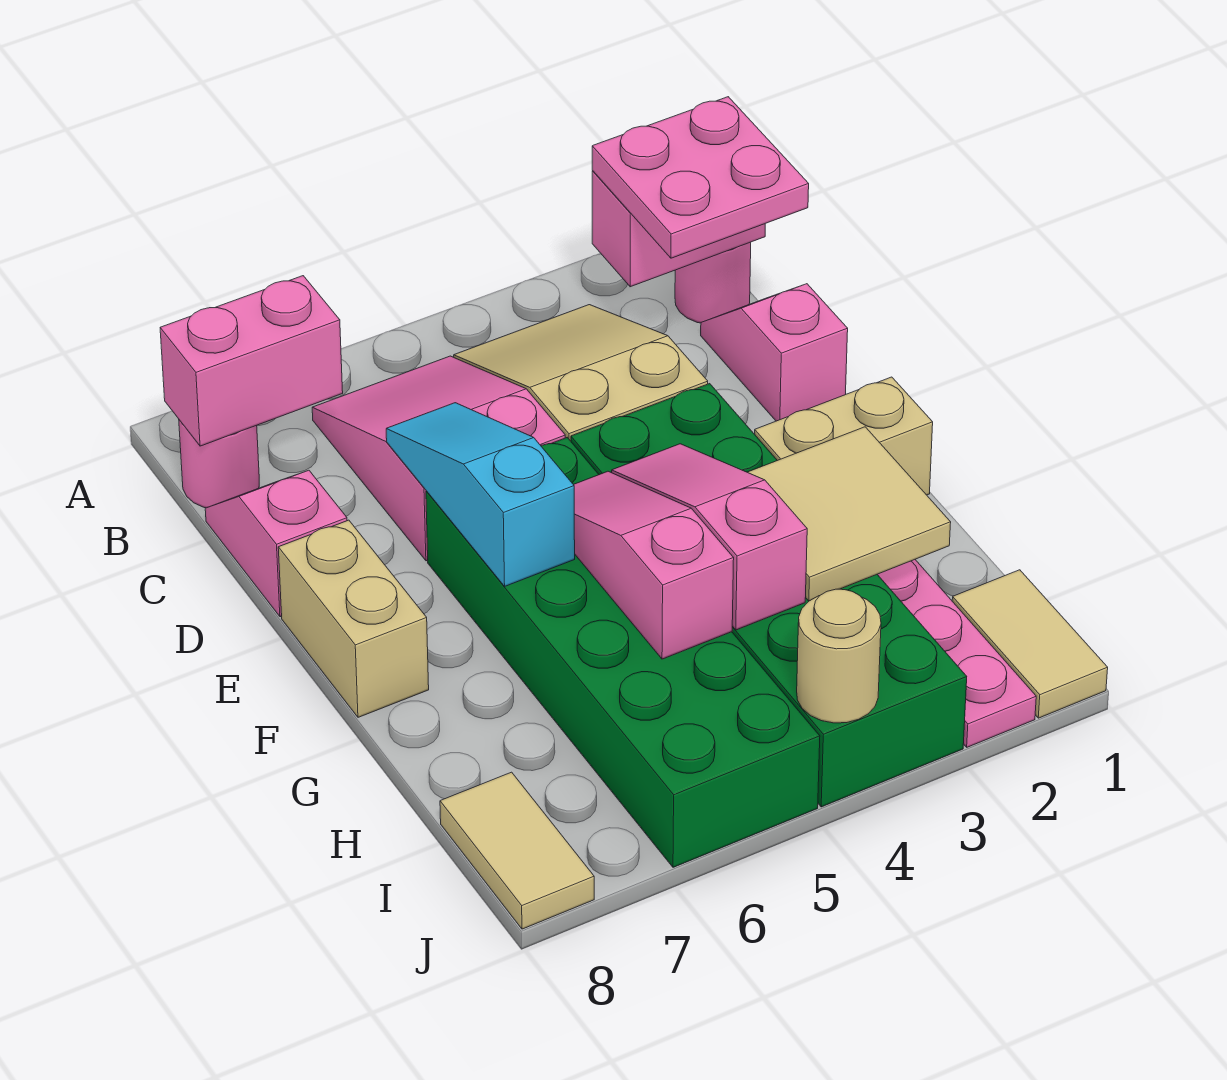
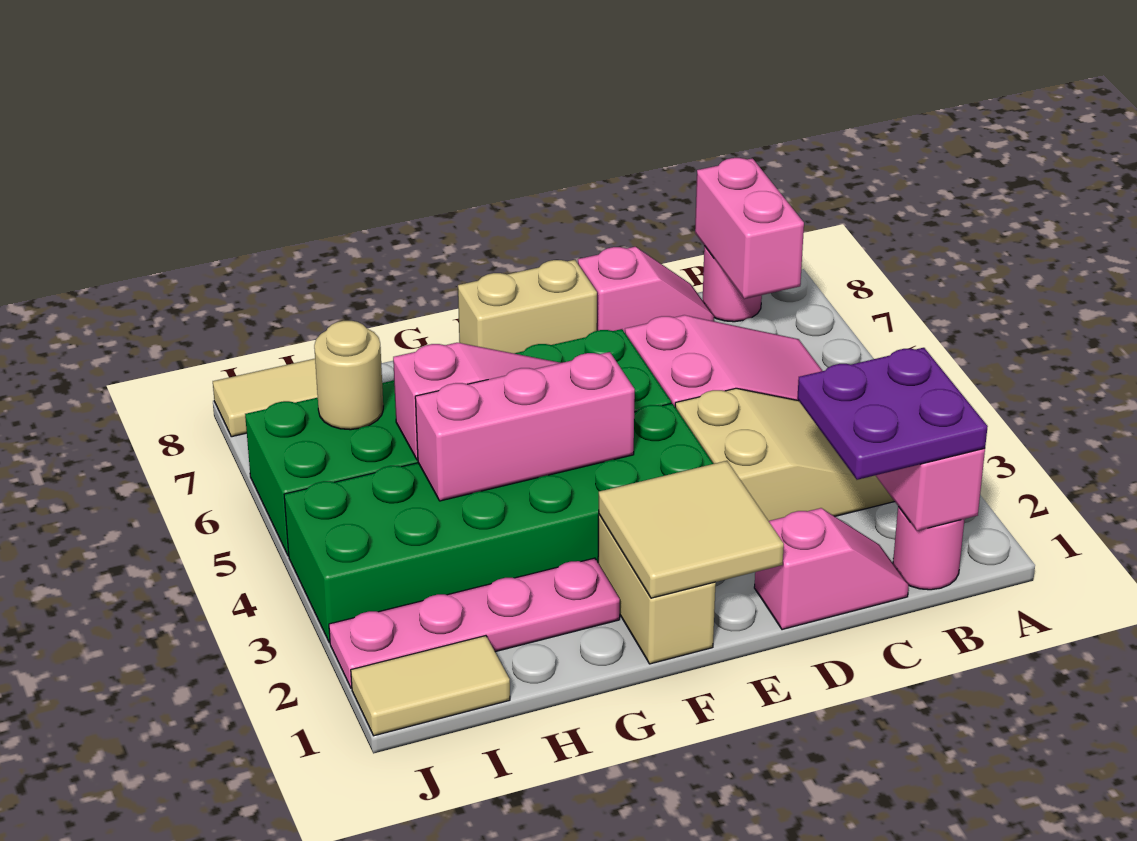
pink plate B1:C2 level 3 -> purple plate B1:C2 level 3
cyan slope D6:F6 level 2 top F -> none
pink slope F4:H4 level 2 top H -> pink brick F4:H4 level 2
tan tile G2:H3 level 2 -> tan tile E1:F2 level 2
tan round brick J4 level 2 -> tan round brick I6 level 2

